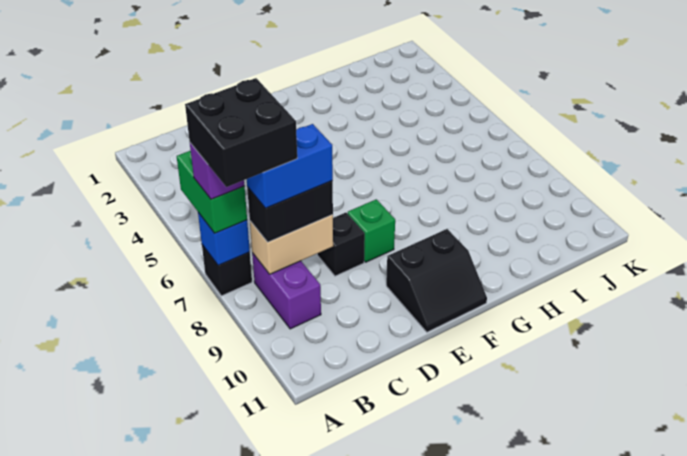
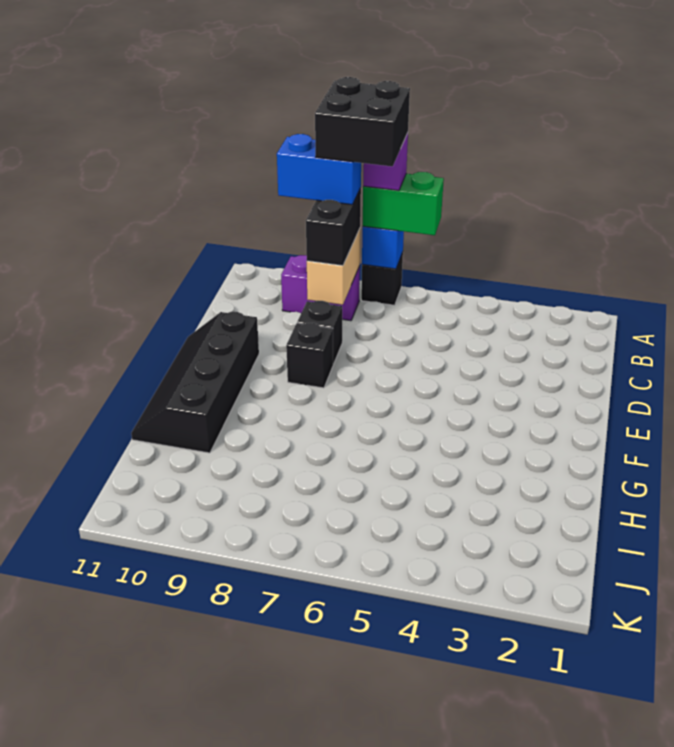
blue brick B8:C8 level 4 -> blue brick B8:B9 level 4
green brick E8 level 1 -> black brick E8 level 1
black slope E10:F11 level 1 top 10 -> black slope E10:H11 level 1 top 10

